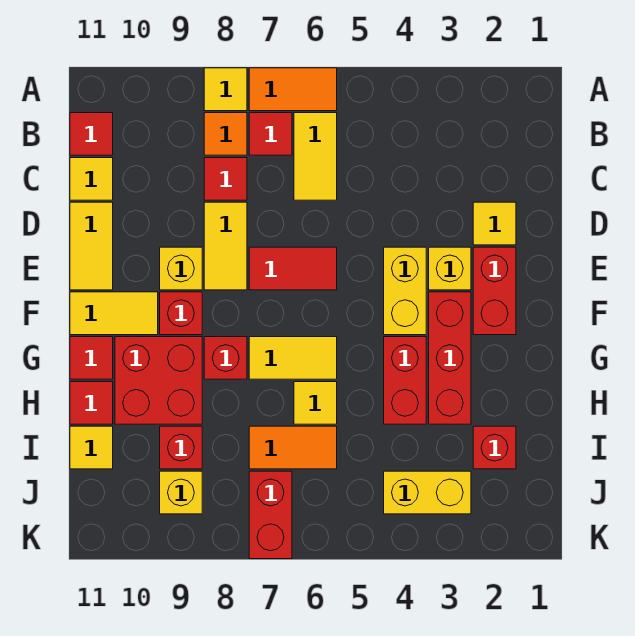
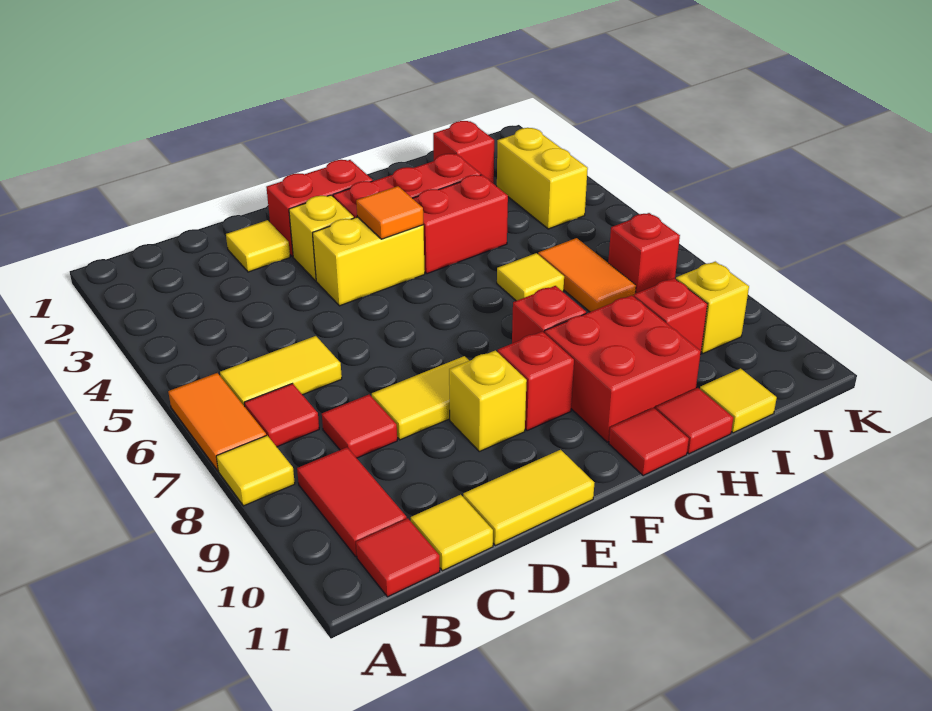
orange tile B8 level 1 -> orange tile F4 level 2
red tile E6:E7 level 1 -> red tile B9:B10 level 1
yellow tile F10:F11 level 1 -> none
yellow tile G6:G7 level 1 -> none
red brick J7:K7 level 1 -> red brick J7 level 1

